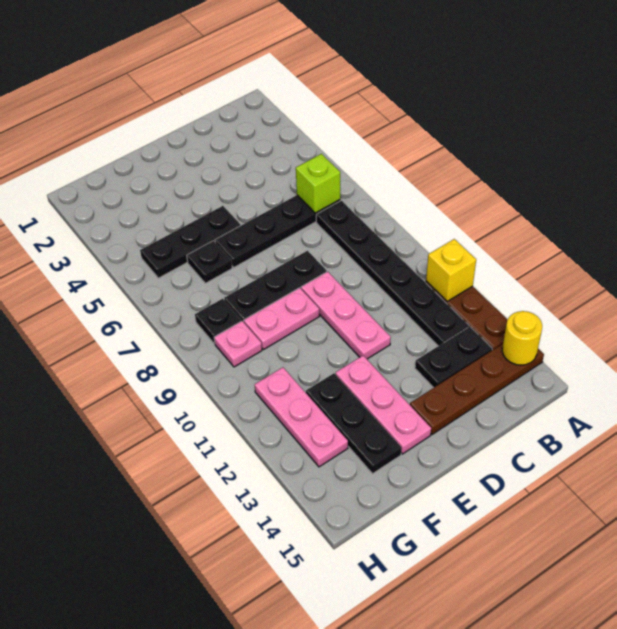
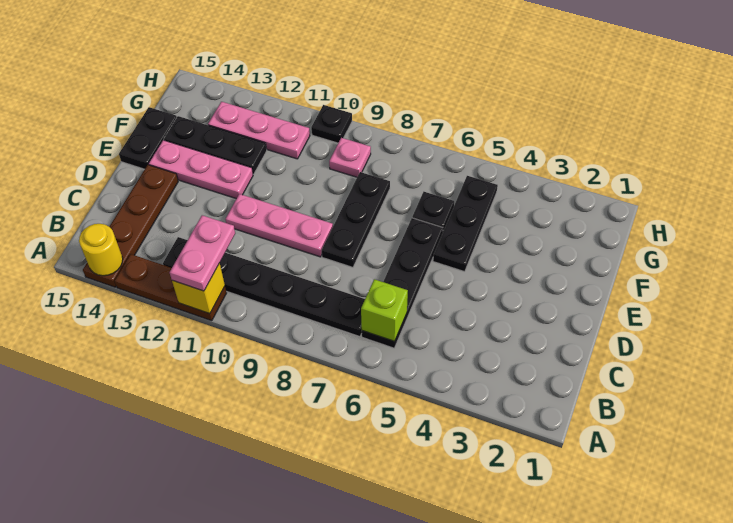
black plate B13:C13 level 1 -> black plate E15:F15 level 1
pink plate E9:F9 level 1 -> pink plate A11:B11 level 3
black plate G8 level 1 -> black plate H10 level 1

